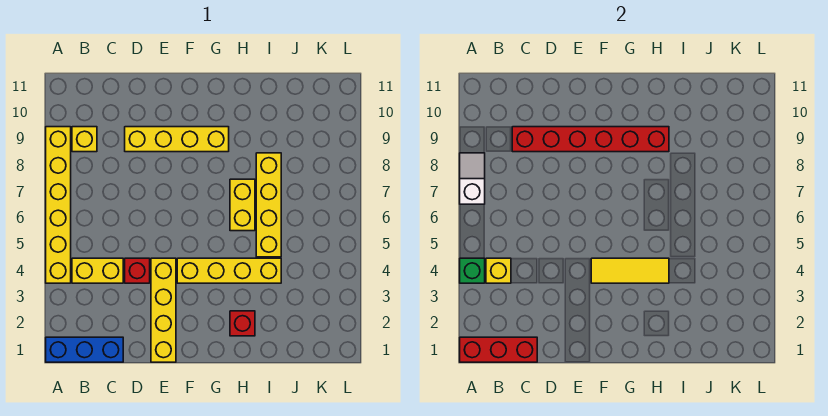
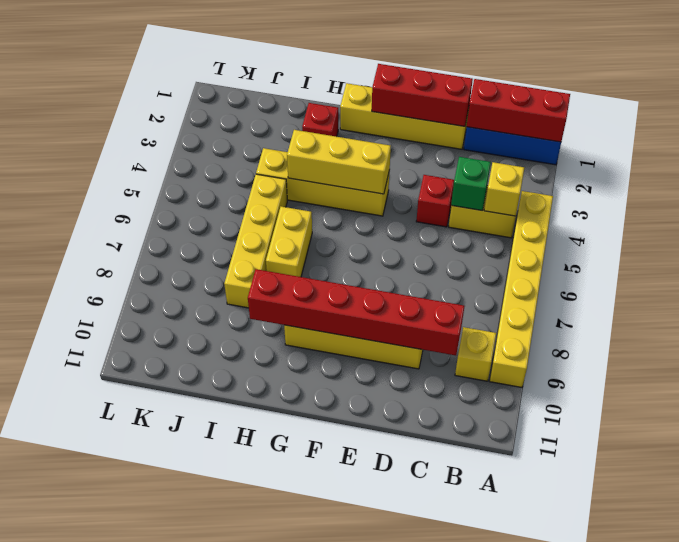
green brick A4 level 2 -> green brick C4 level 2
white slope A7:A8 level 2 top 7 -> none
none -> red brick D1:F1 level 2
yellow brick E1:E4 level 1 -> yellow brick D1:G1 level 1
yellow tile F4:H4 level 2 -> yellow brick F4:H4 level 2

